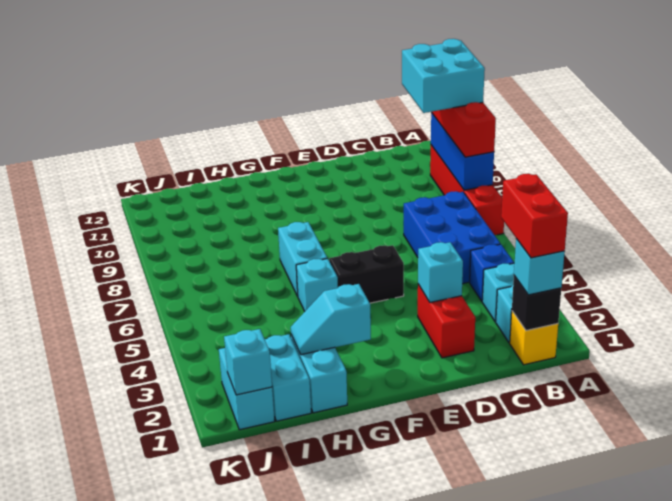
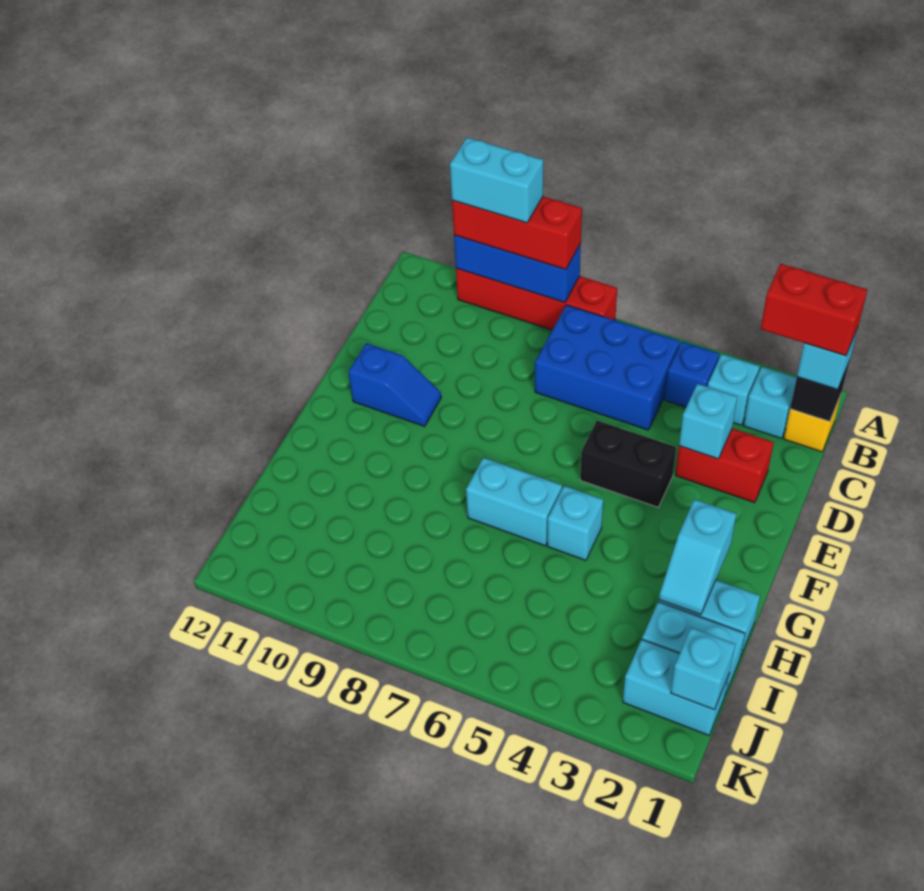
cyan brick A9:B10 level 4 -> cyan brick A9:A10 level 4
black brick E5:F5 level 1 -> black brick E4:E5 level 1
none -> blue slope E10:E11 level 1 top 11

